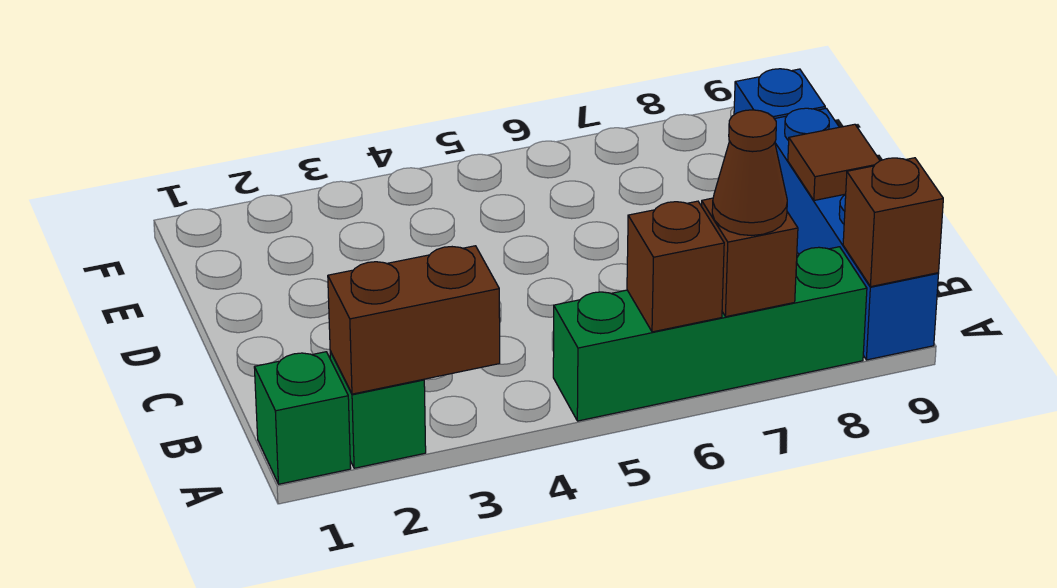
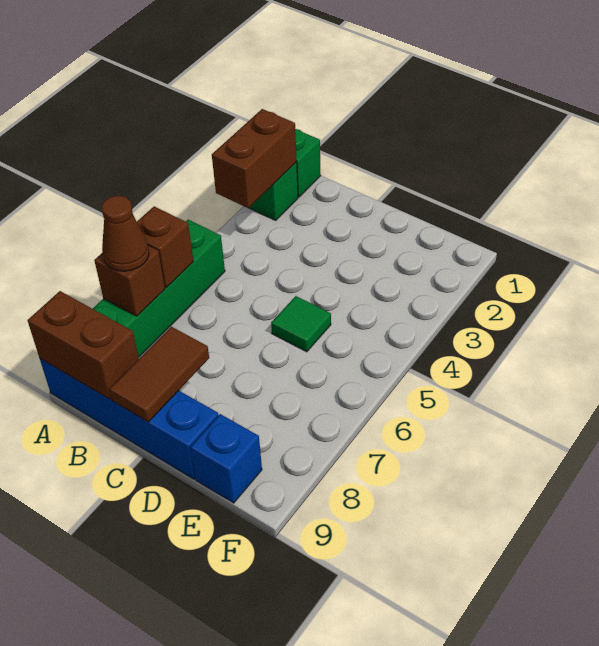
brown brick A9 level 2 -> brown brick A9:B9 level 2
brown tile C9 level 2 -> brown tile C8:C9 level 2
none -> green tile D5 level 1

